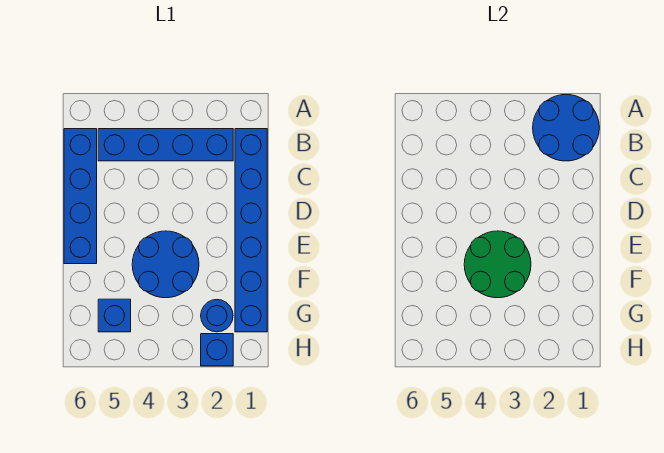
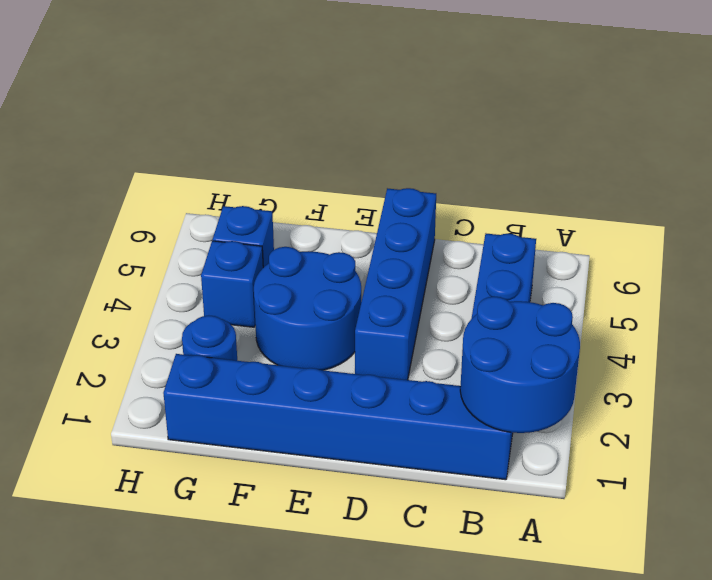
blue brick B6:E6 level 1 -> blue brick D3:D6 level 1
green round brick E3:F4 level 2 -> none
blue brick H2 level 1 -> blue brick G4 level 1

